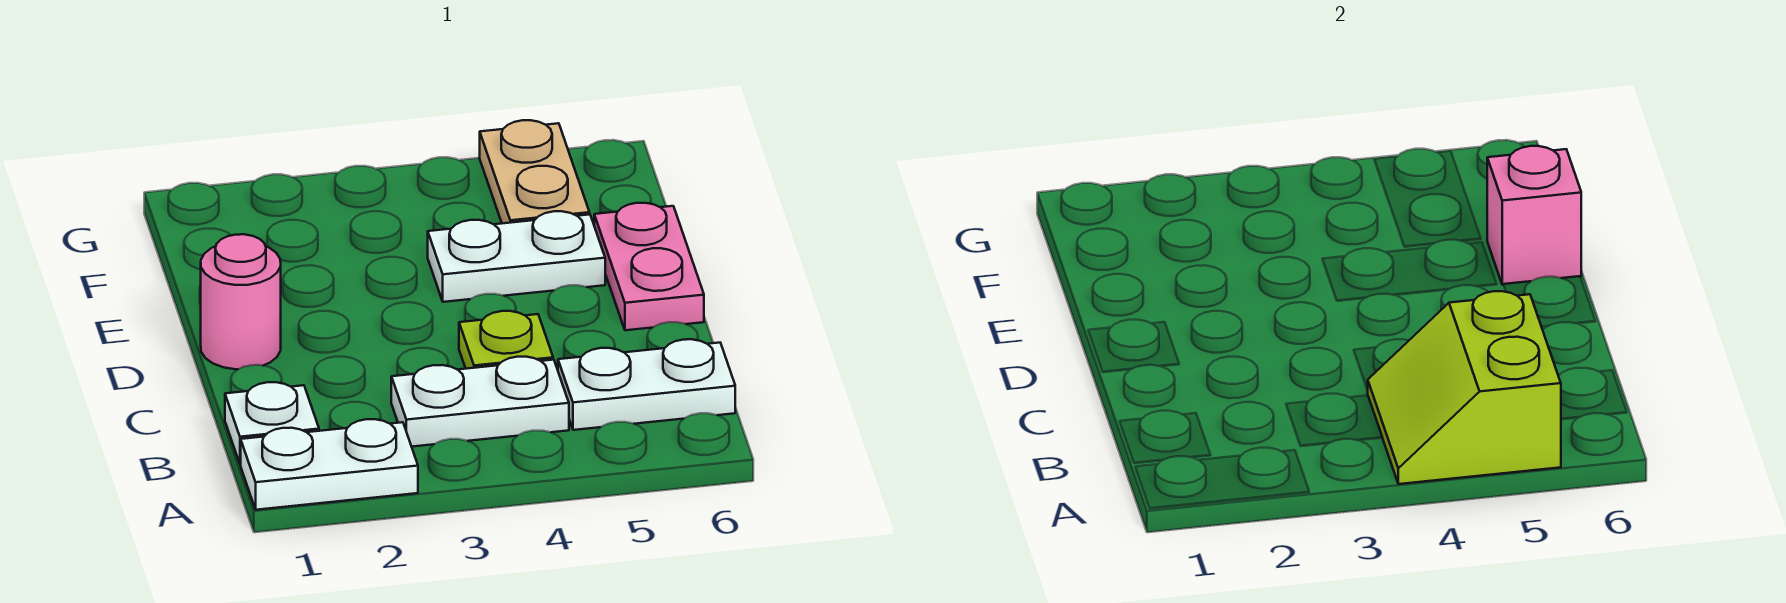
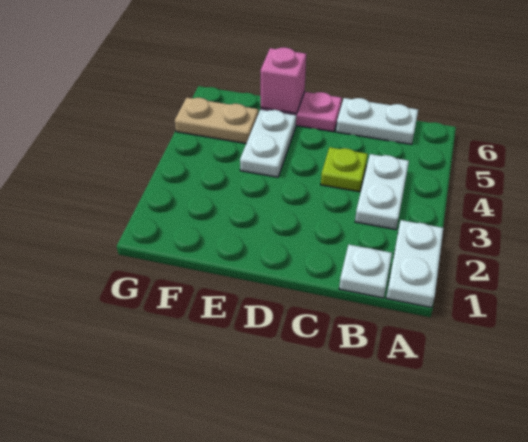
lime slope A4:B5 level 2 top 5 -> none
white plate B5:B6 level 1 -> white plate B6:C6 level 1
pink round brick D1 level 1 -> none

